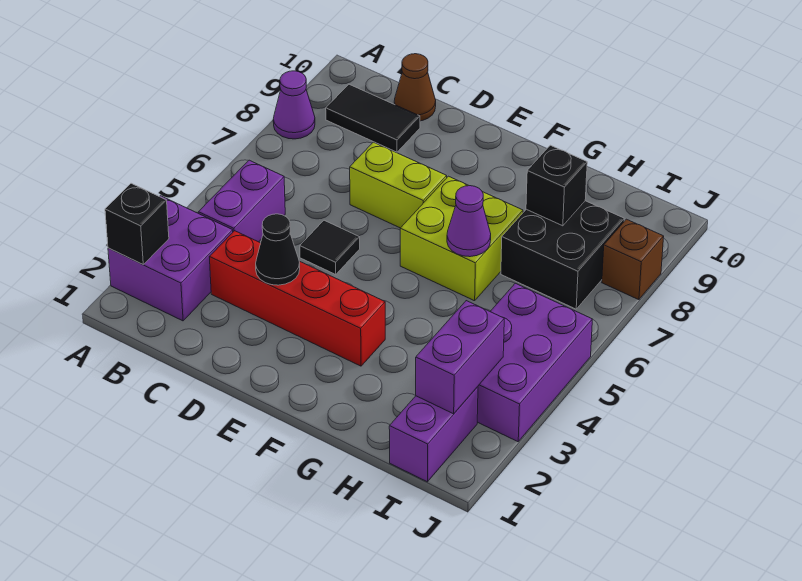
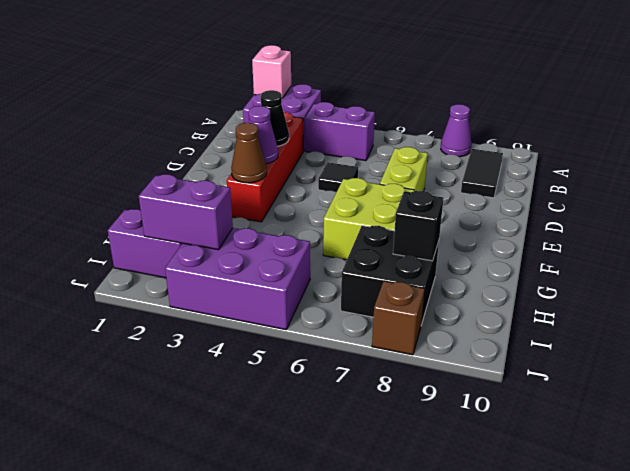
black brick A2 level 2 -> pink brick A2 level 2
brown cone C10 level 1 -> brown cone F3 level 2
purple cone G6 level 2 -> purple cone E3 level 2

